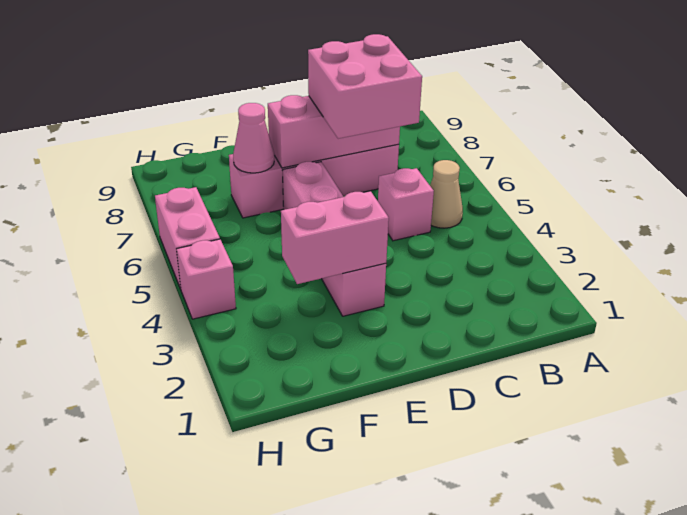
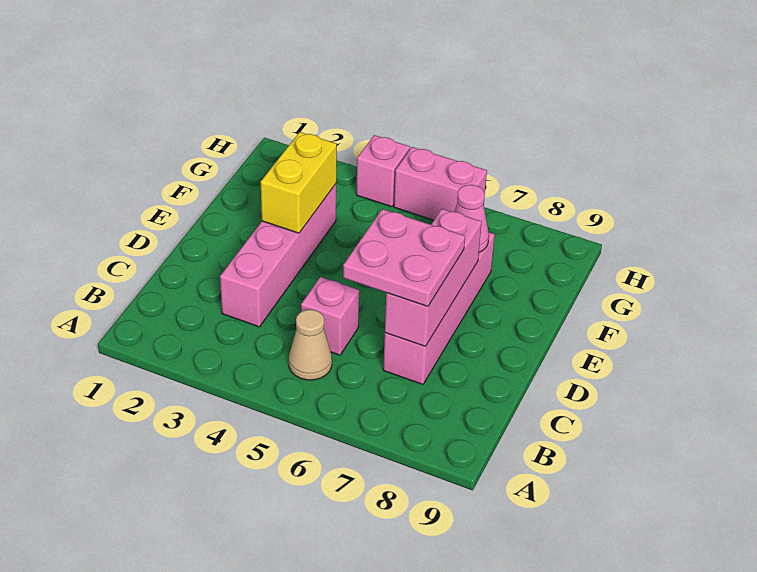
pink brick C6:D7 level 3 -> pink plate C6:D7 level 3
pink brick E3:E6 level 1 -> pink brick C3:F3 level 1
pink brick E3:F3 level 2 -> yellow brick E3:F3 level 2

